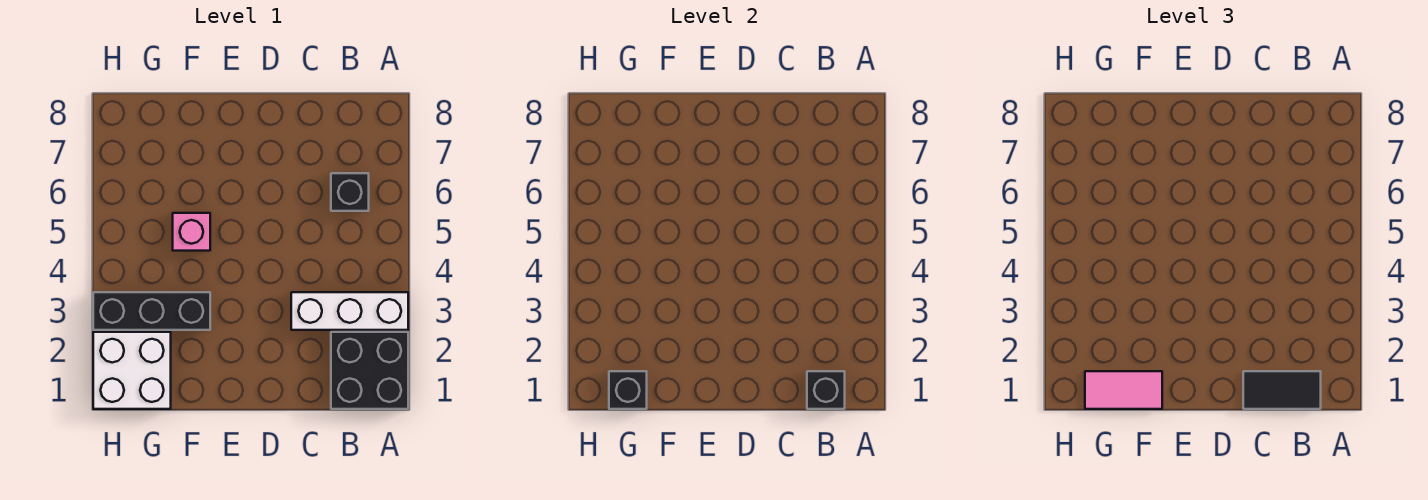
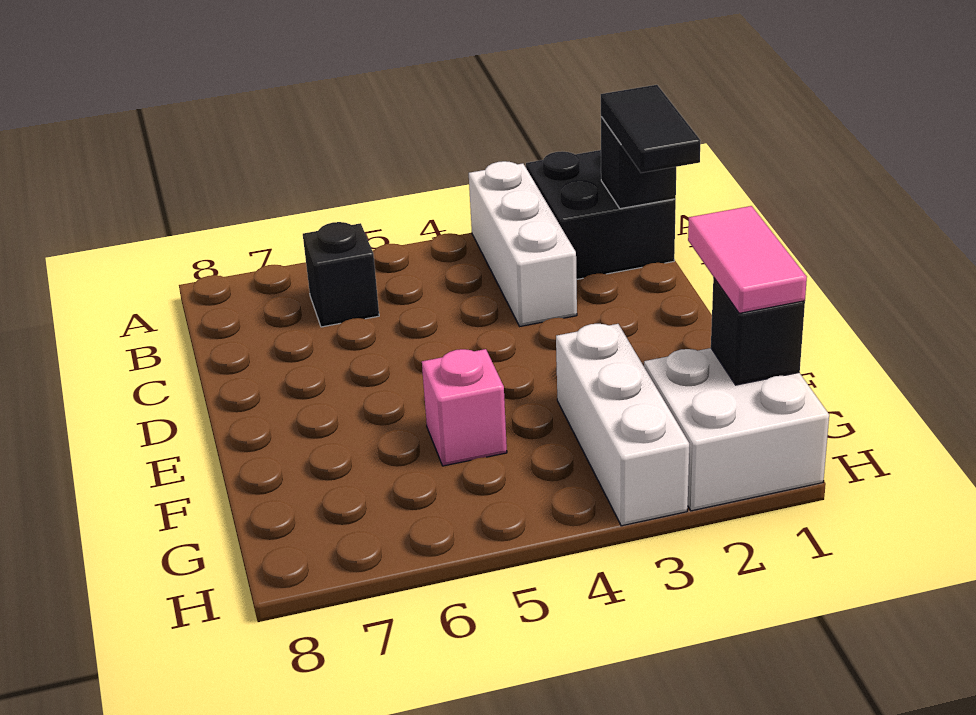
black brick F3:H3 level 1 -> white brick F3:H3 level 1

